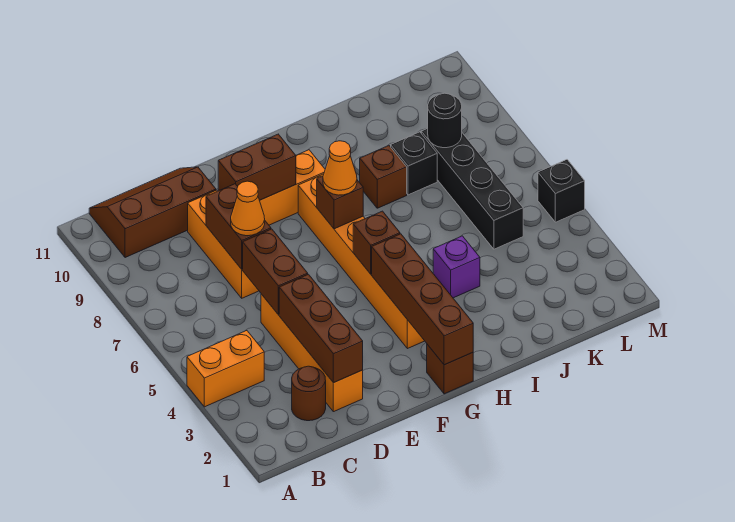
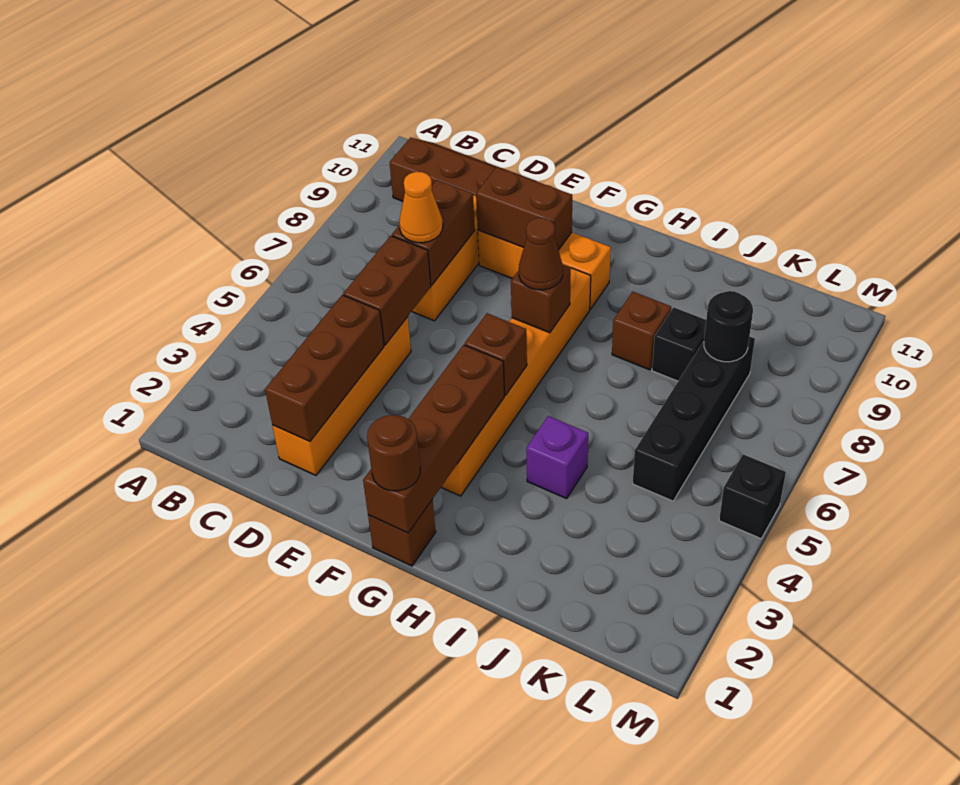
orange brick A4:B4 level 1 -> none
brown round brick C2 level 1 -> brown round brick G1 level 3
orange cone G7 level 3 -> brown cone G7 level 3

